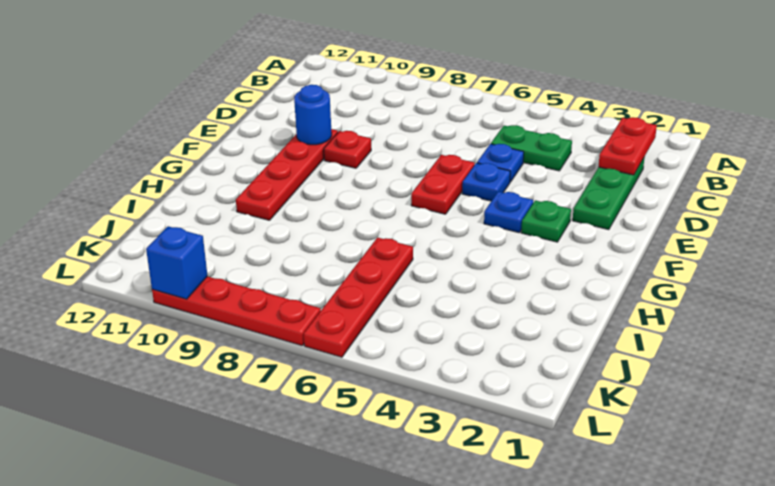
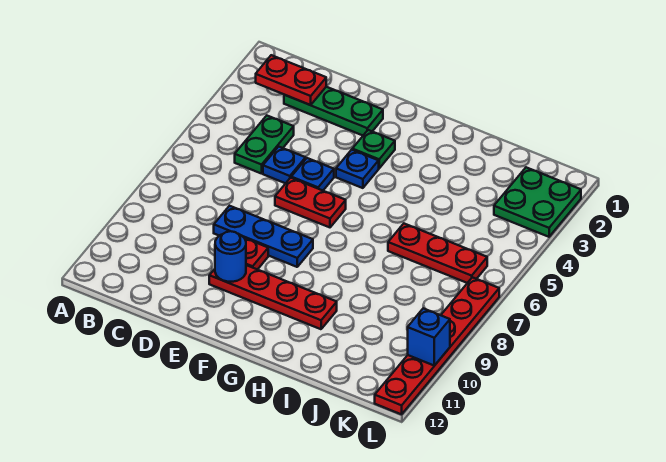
none -> blue plate D8:F8 level 1
red plate I6:L6 level 1 -> red plate I6:K6 level 1
none -> green plate K2:L3 level 1
red plate L7:L10 level 1 -> red plate L7:L12 level 1

